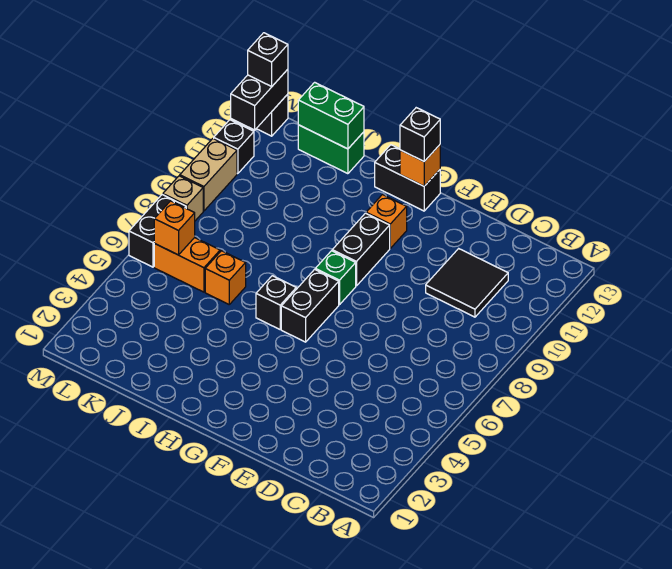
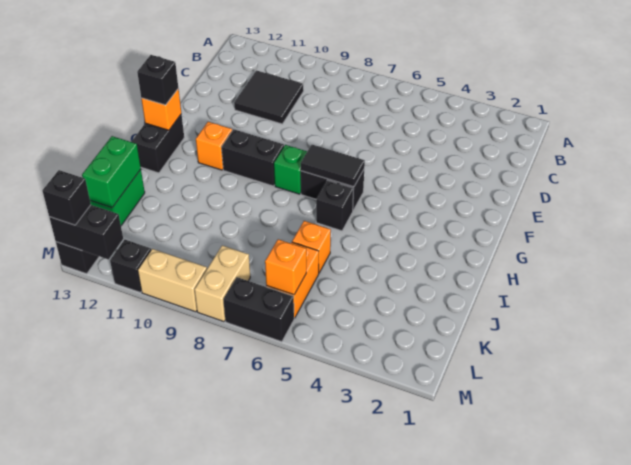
none -> black tile G6:G7 level 2
tan brick M8 level 1 -> tan brick L8:M8 level 1

